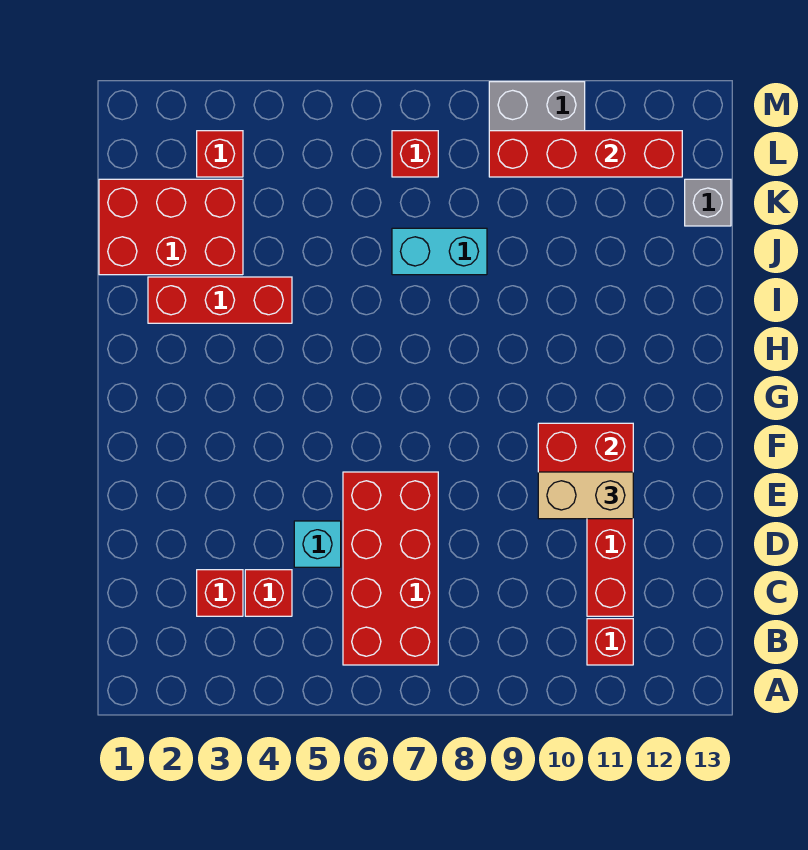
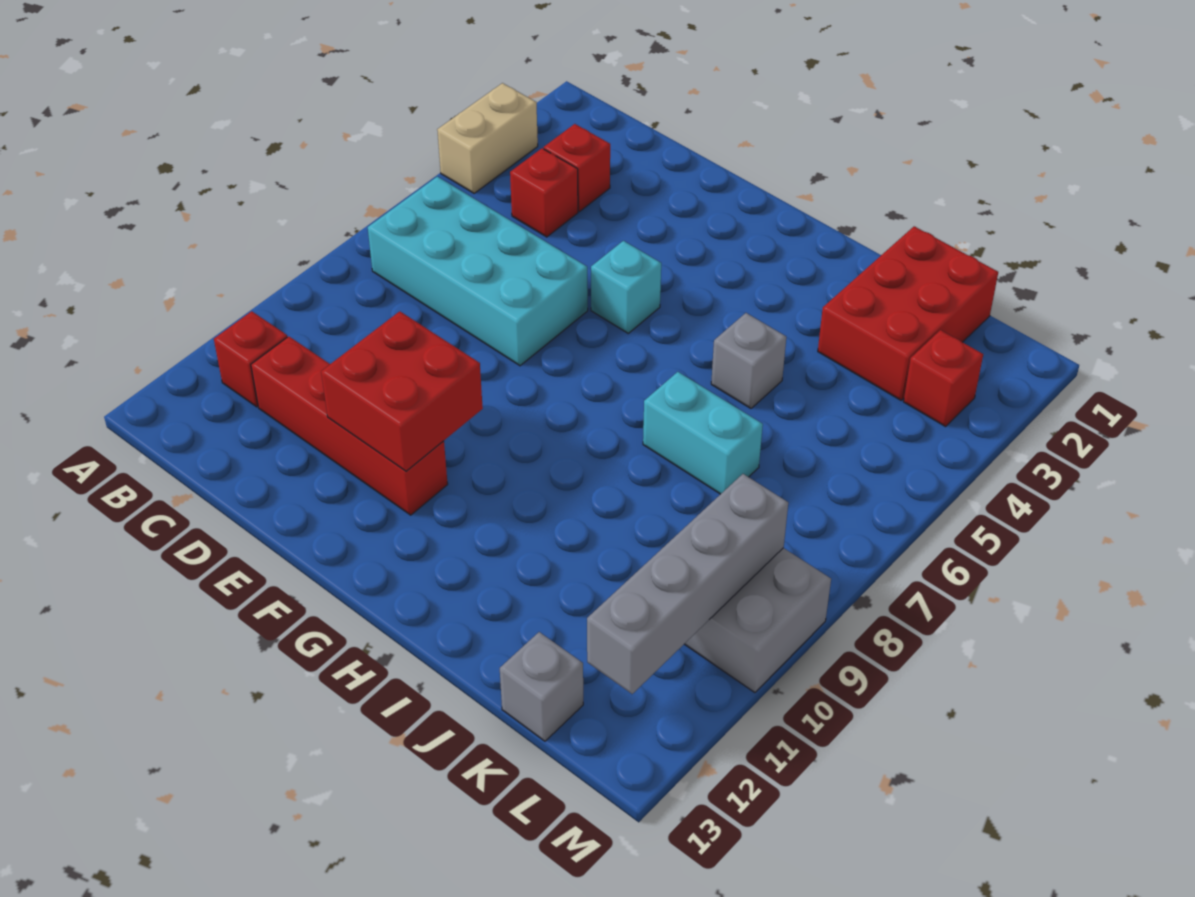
red brick B6:E7 level 1 -> cyan brick B6:E7 level 1
cyan brick D5 level 1 -> cyan brick F5 level 1
tan brick E10:E11 level 3 -> tan brick A3:A4 level 1
red brick I2:I4 level 1 -> none
none -> grey brick I5 level 1
cyan brick J7:J8 level 1 -> cyan brick I7:J7 level 1
red brick L7 level 1 -> none
red brick L9:L12 level 2 -> grey brick L9:L12 level 2

